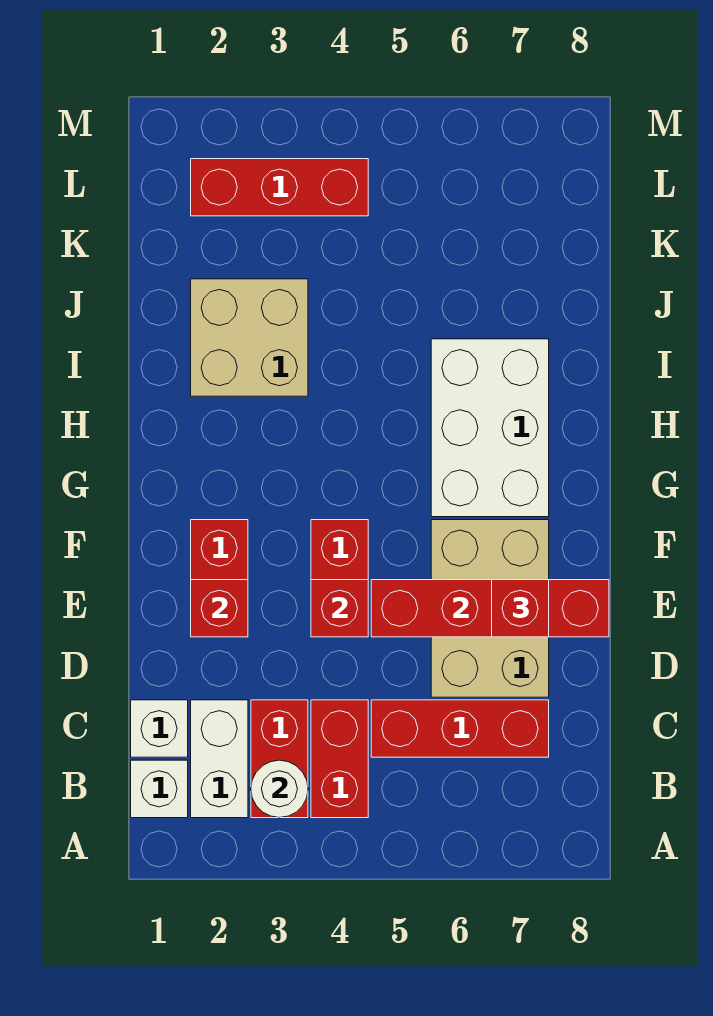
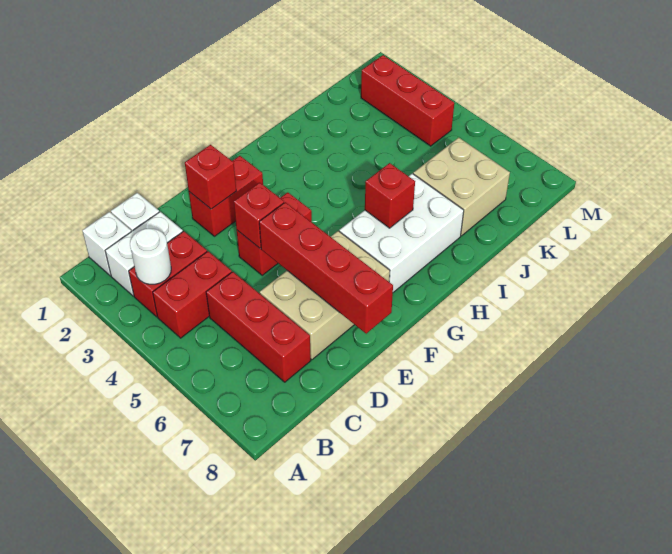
red brick E7 level 3 -> red brick H6 level 2
tan brick I2:J3 level 1 -> tan brick J6:K7 level 1

